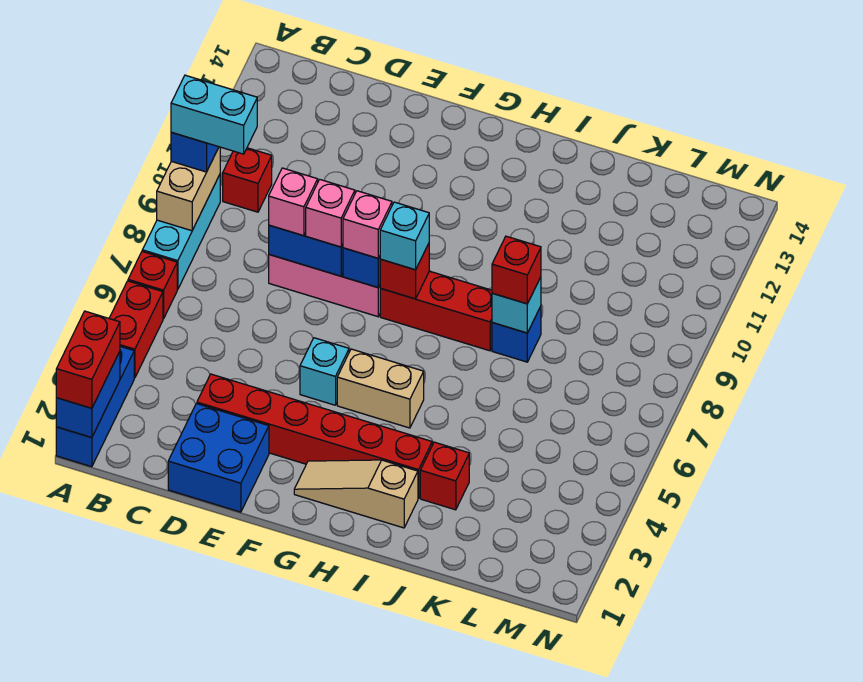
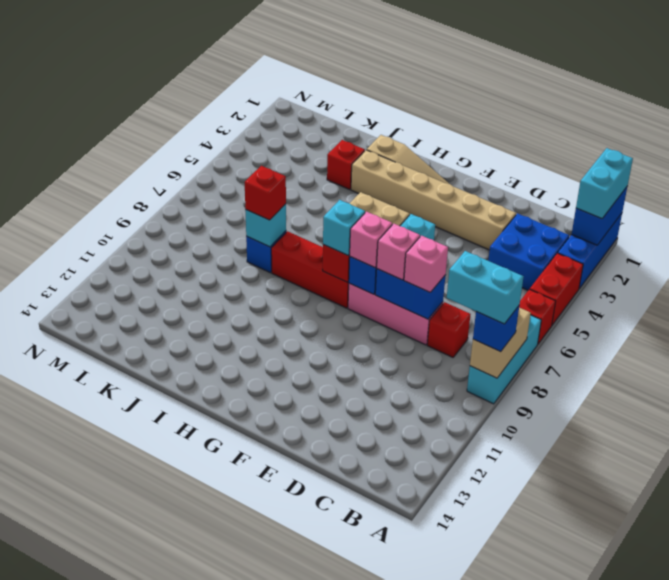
red brick A1:A2 level 3 -> cyan brick A1:A2 level 3
red brick B10 level 1 -> red brick C8 level 1
blue brick D1:E2 level 1 -> blue brick B3:C4 level 1
red brick D3:I3 level 1 -> tan brick D3:I3 level 1

